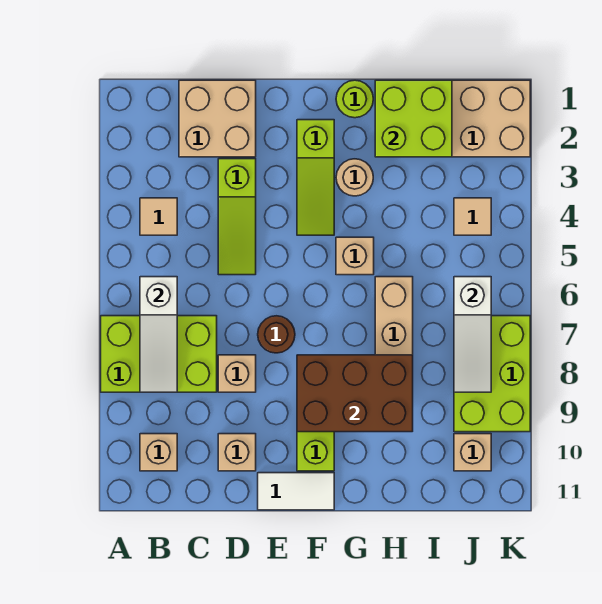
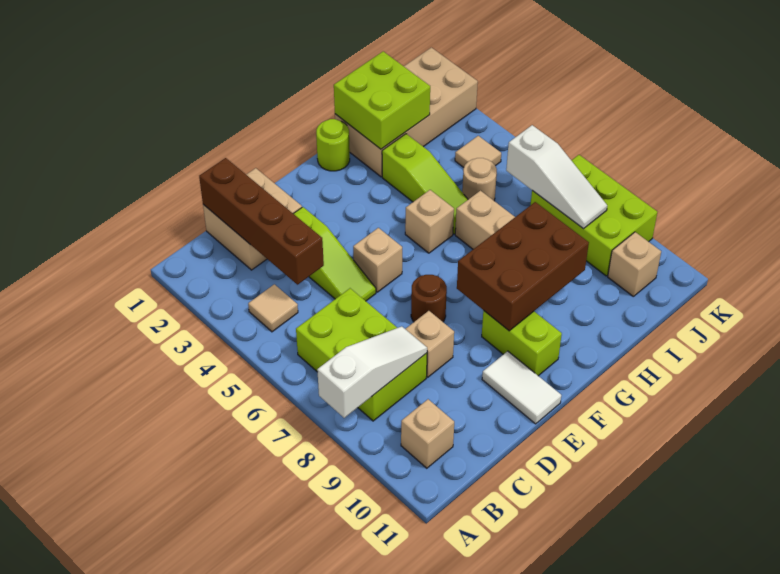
lime brick A7:C8 level 1 -> lime brick B6:C8 level 1
white slope B6:B8 level 2 top 6 -> white slope A8:C8 level 2 top A
none -> brown brick C1:C4 level 2
tan brick D10 level 1 -> tan brick E5 level 1
white tile E11:F11 level 1 -> white tile E10:E11 level 1
lime slope F2:F4 level 1 top 2 -> lime slope H3:H5 level 1 top 3
tan round brick G3 level 1 -> tan round brick I5 level 1

